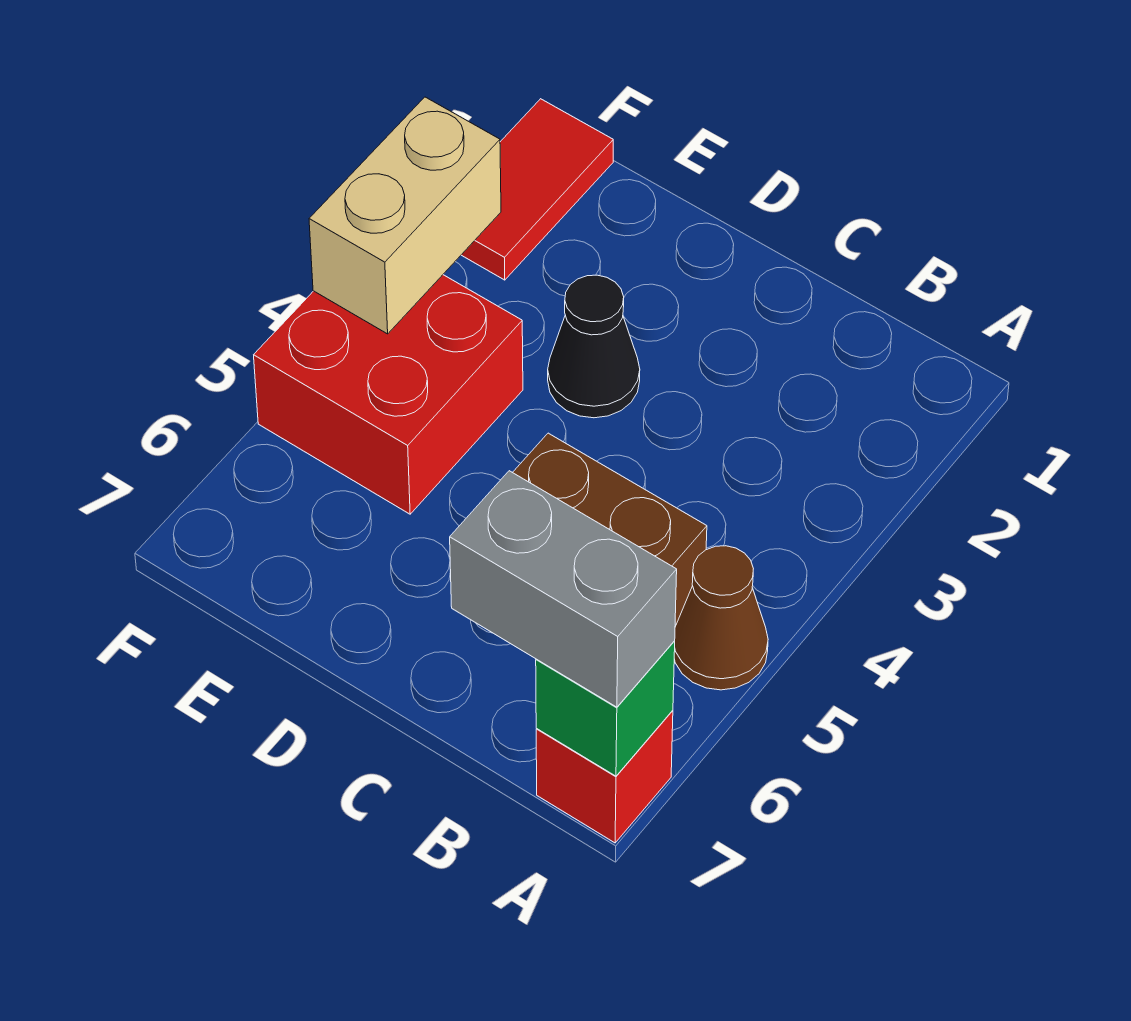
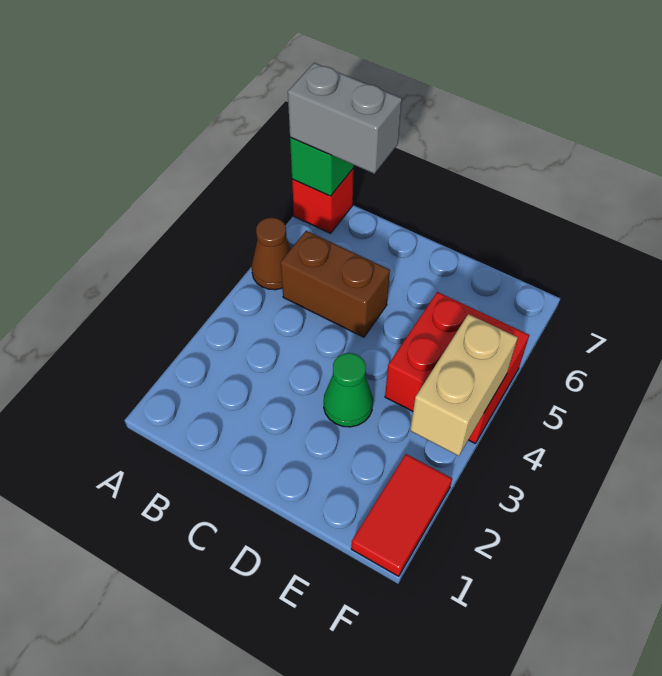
black cone D3 level 1 -> green cone D3 level 1

